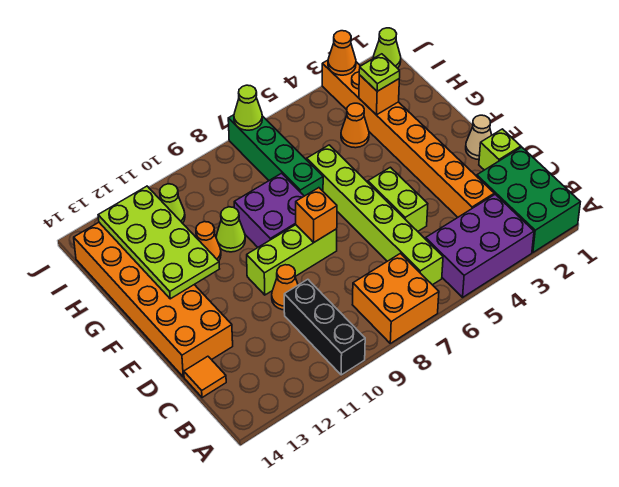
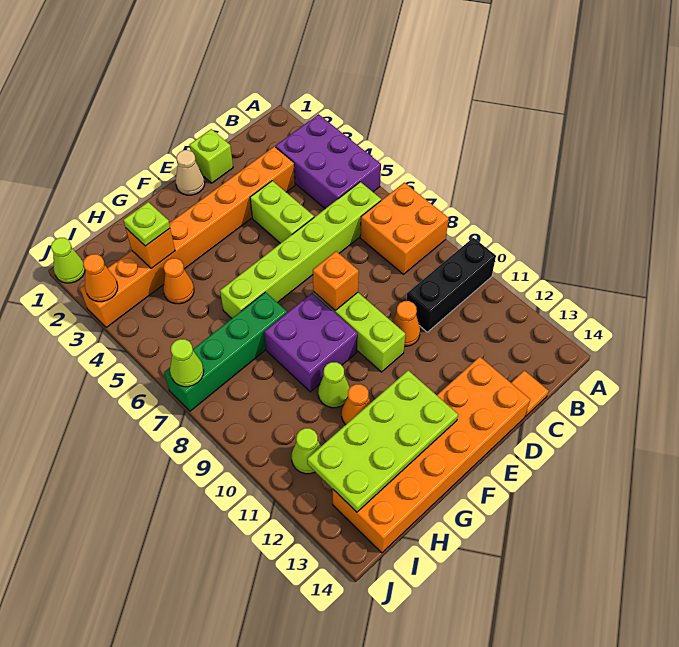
green brick A1:C2 level 1 -> none
lime brick D5:E5 level 1 -> lime brick D4:D5 level 1

